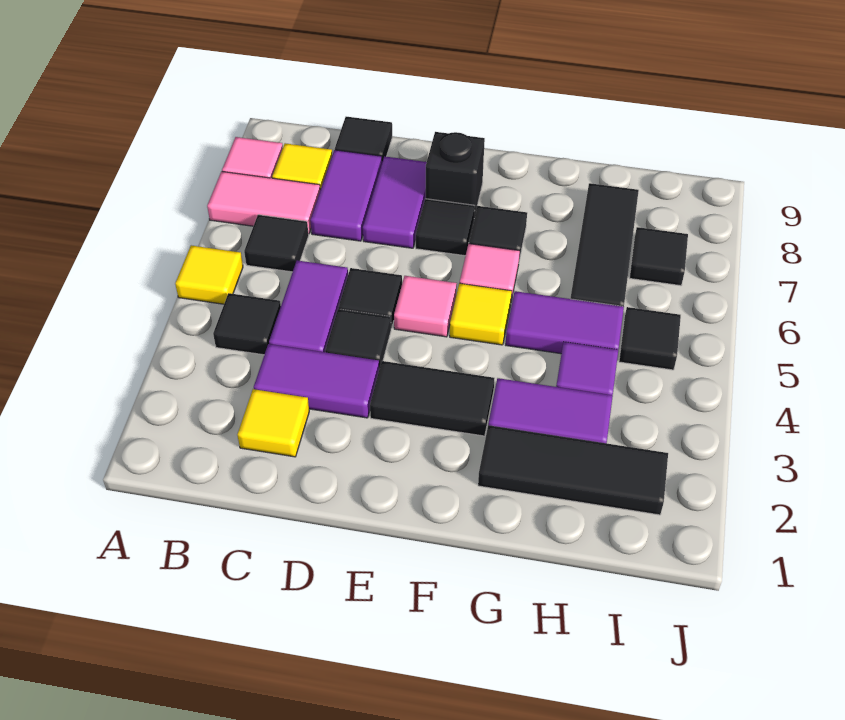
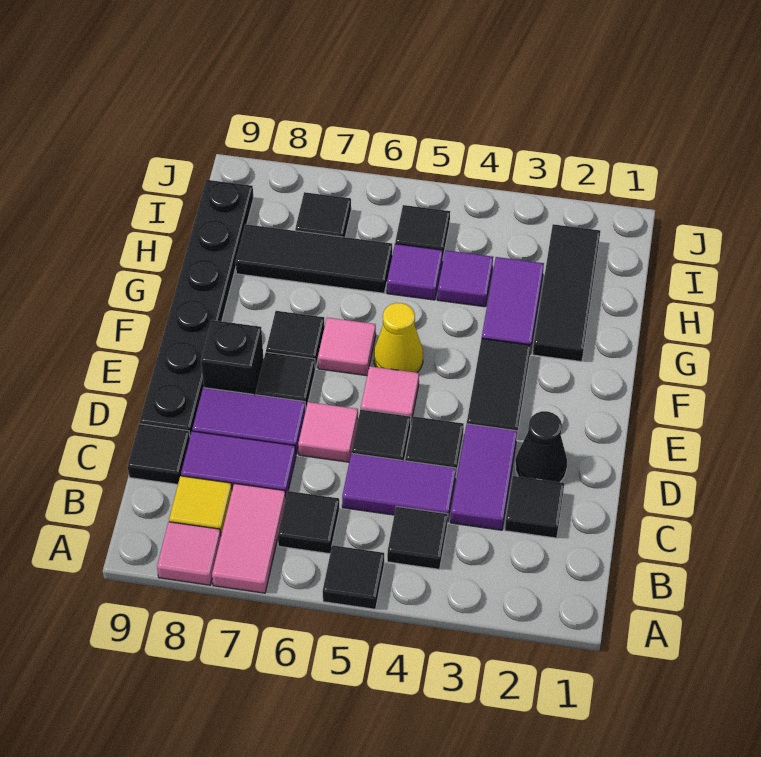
yellow tile A5 level 1 -> black tile A5 level 1
yellow tile C2 level 1 -> black tile C2 level 1
none -> black cone D2 level 1
none -> pink tile D6 level 1
none -> black plate D9:I9 level 1
yellow tile F5 level 1 -> yellow cone F5 level 1
purple tile G5:H5 level 1 -> purple tile H5 level 1

